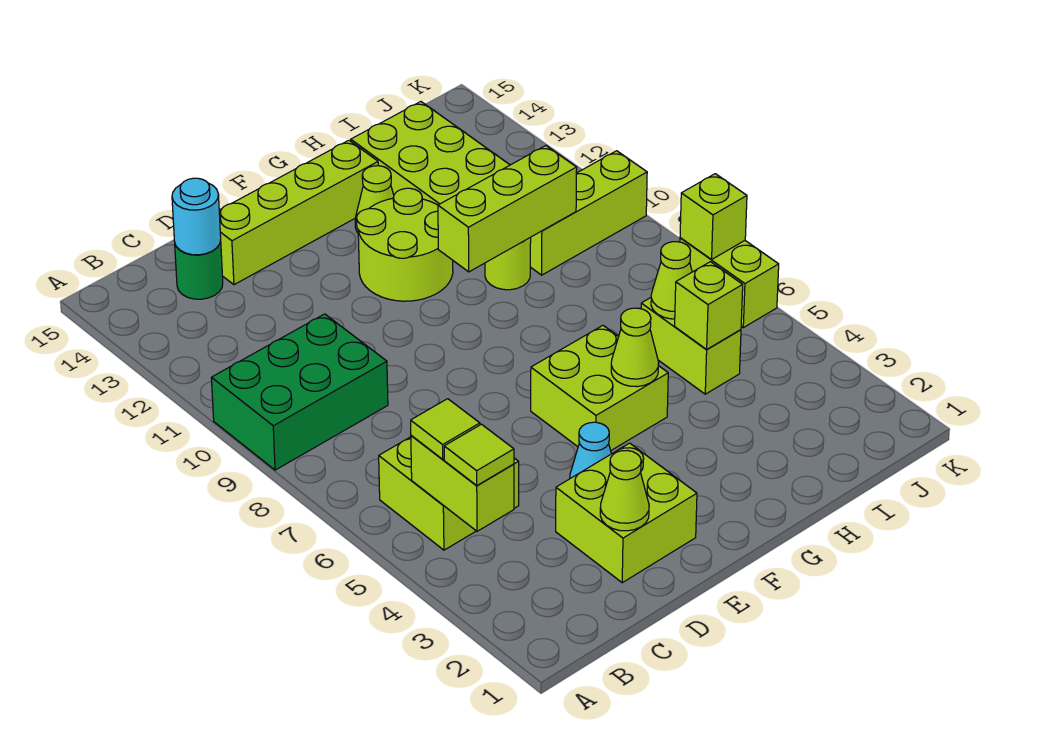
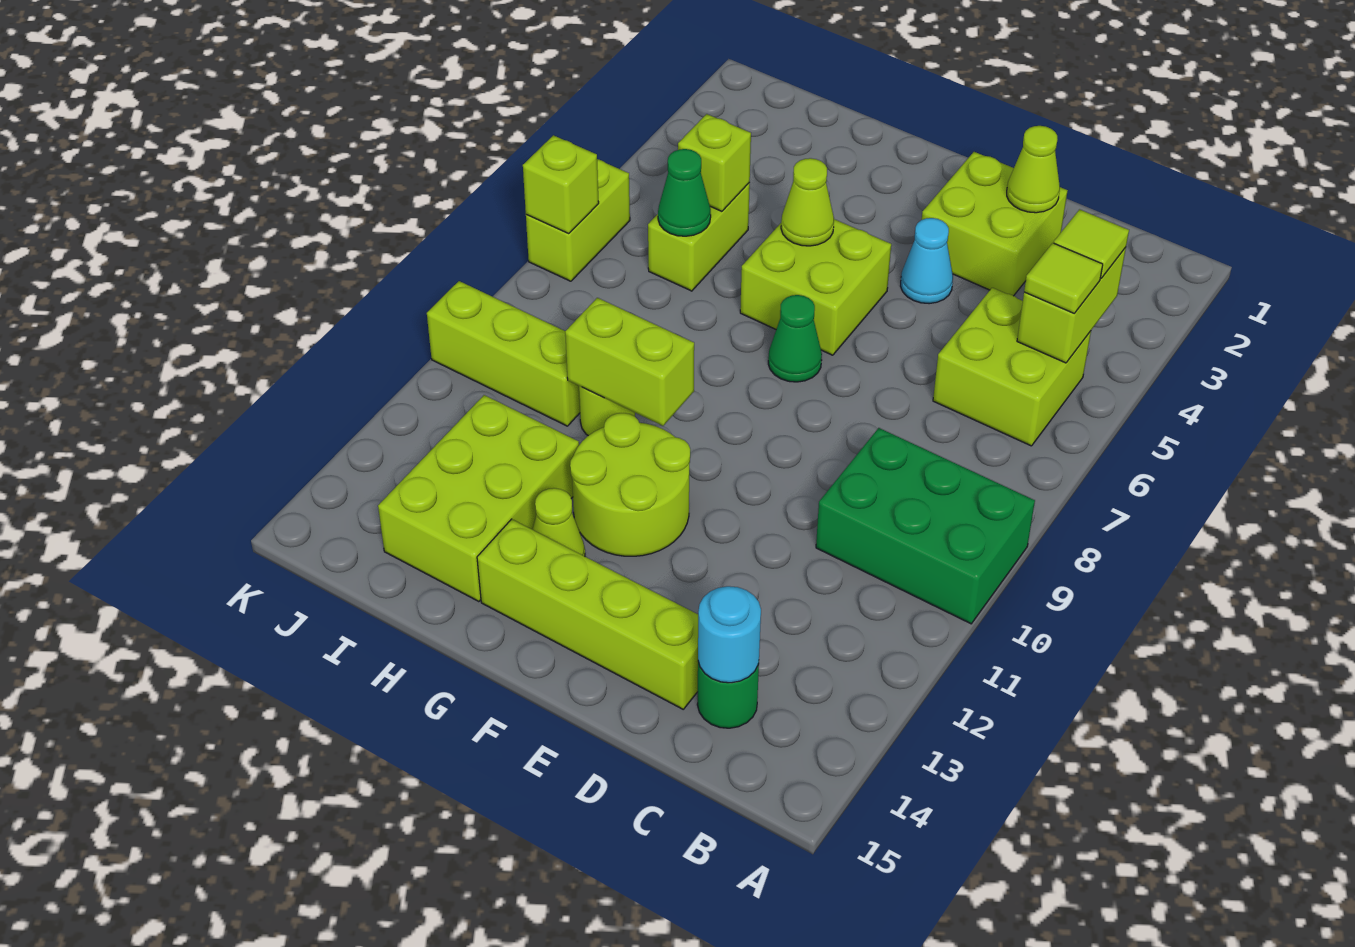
none -> green cone F7 level 1
lime brick G10:I10 level 2 -> lime brick G10:H10 level 2
lime cone I6 level 2 -> green cone I6 level 2

